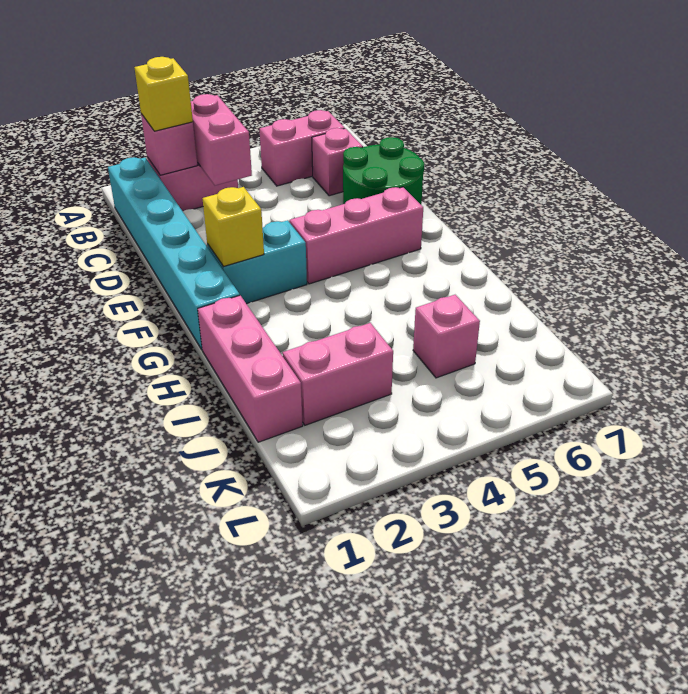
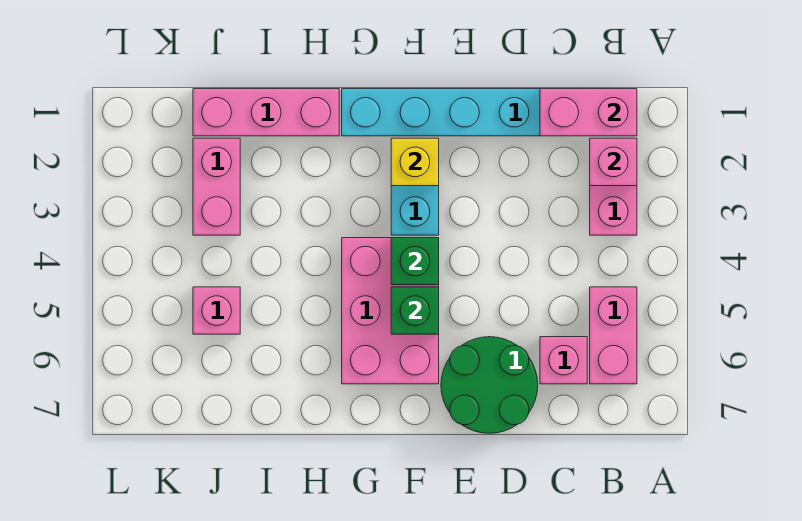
yellow brick B2 level 3 -> none
pink brick B3:C3 level 2 -> pink brick B1:C1 level 2
pink brick F4:F6 level 1 -> pink brick F4:G6 level 1
none -> green brick F4 level 2
none -> green brick F5 level 2

